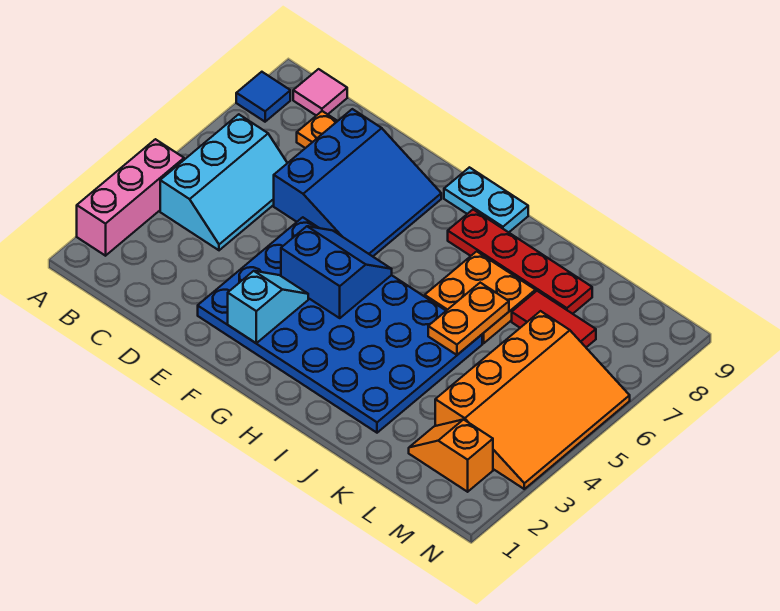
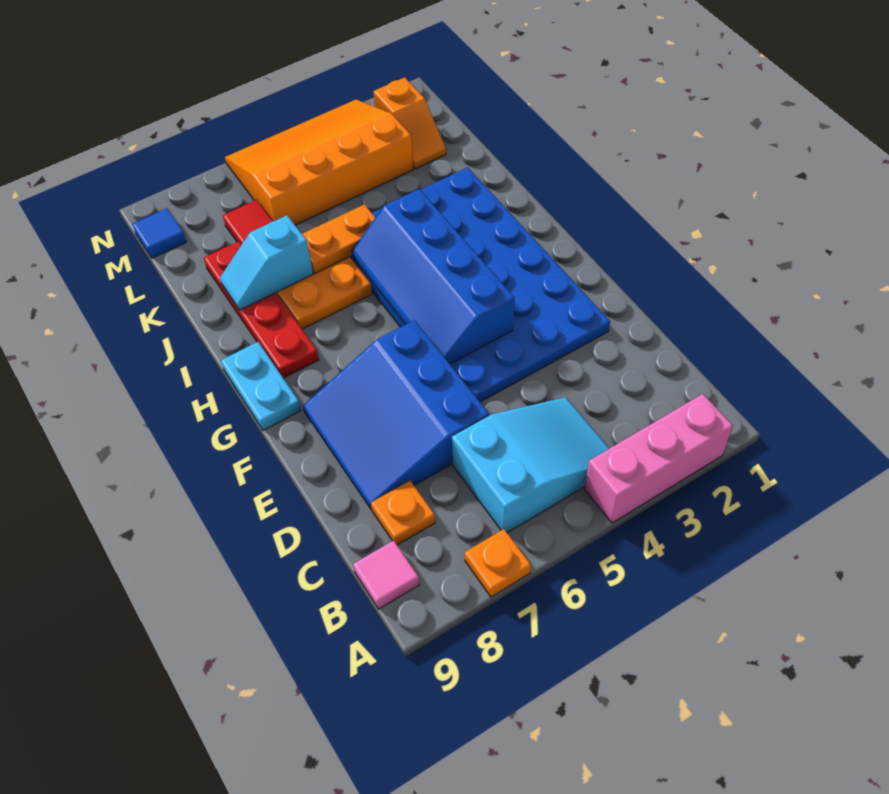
none -> orange plate A7 level 1
blue tile A8 level 1 -> blue tile M9 level 1
cyan slope B4:C6 level 1 top B -> cyan slope B4:C6 level 1 top 6
blue slope D6:F8 level 1 top D -> blue slope D6:F8 level 1 top 6
cyan slope F2:F3 level 2 top 2 -> cyan slope J7:J8 level 2 top 7
blue slope F4:G5 level 2 top 4 -> blue slope F4:I5 level 2 top 4

